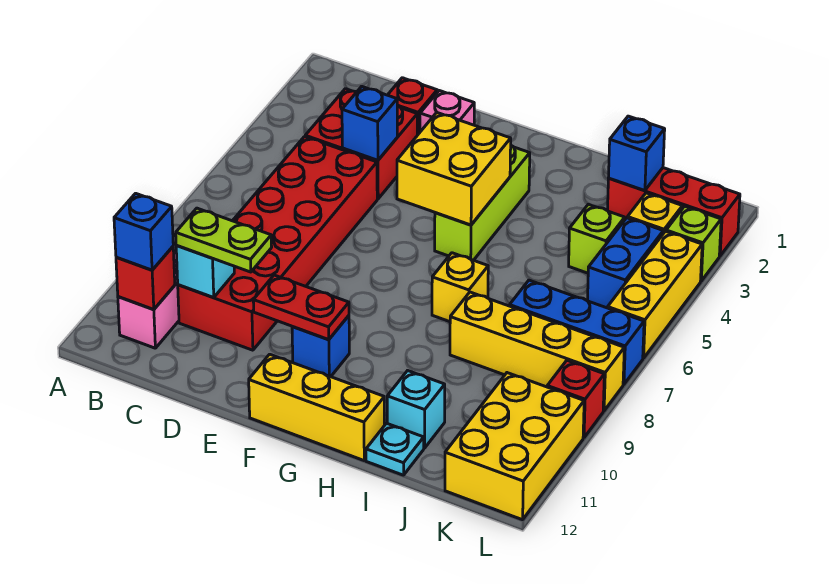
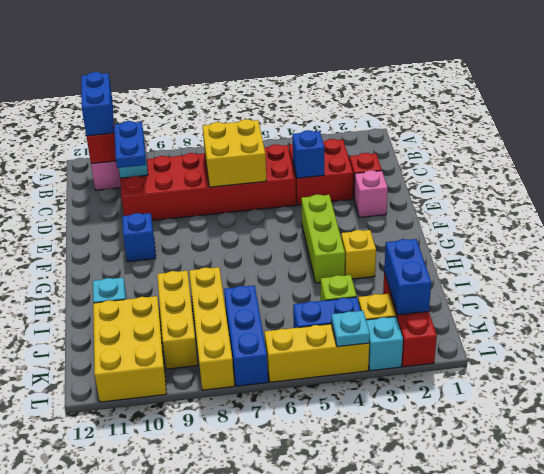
blue brick B11 level 3 -> blue brick A11:B11 level 3
lime plate C10:D10 level 3 -> blue plate C10:D10 level 3
red plate E10:F10 level 2 -> none
yellow brick F4:G5 level 2 -> yellow brick C6:D7 level 2
yellow brick F12:H12 level 1 -> yellow brick I9:K9 level 1
lime brick G3:G5 level 1 -> lime brick F4:H4 level 1
yellow brick H7 level 1 -> yellow brick H3 level 1
cyan plate I12 level 1 -> cyan plate L4 level 2
blue brick J2 level 2 -> blue brick J2:K2 level 2
yellow brick K10:L12 level 1 -> yellow brick J10:L11 level 1
lime brick L3 level 1 -> cyan brick L3 level 1
red brick L9 level 1 -> none

